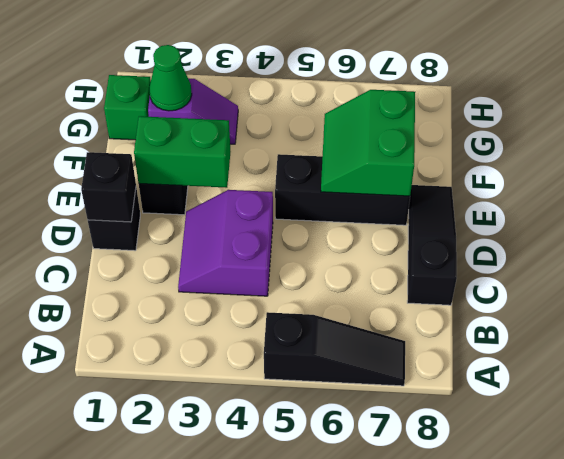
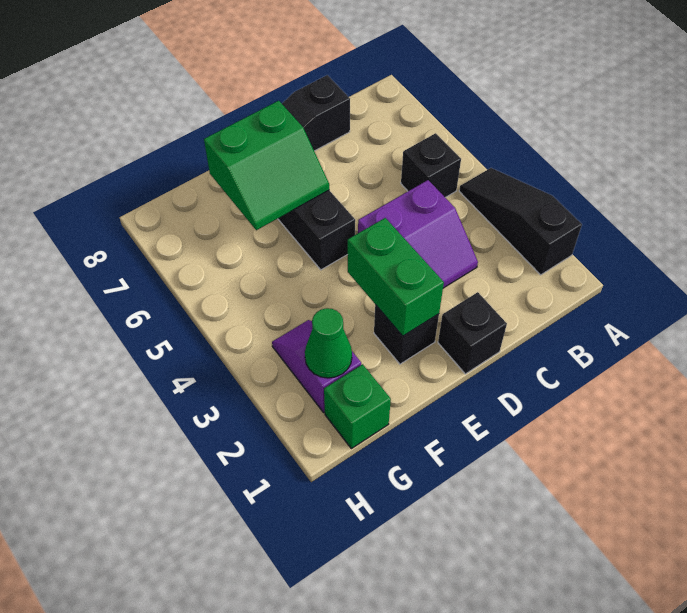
black slope A5:A7 level 1 top 5 -> black slope A2:A4 level 1 top 2
black brick D1 level 2 -> black brick B5 level 1

